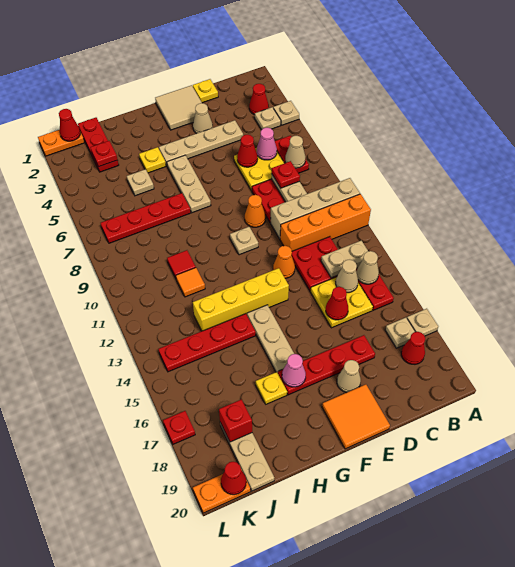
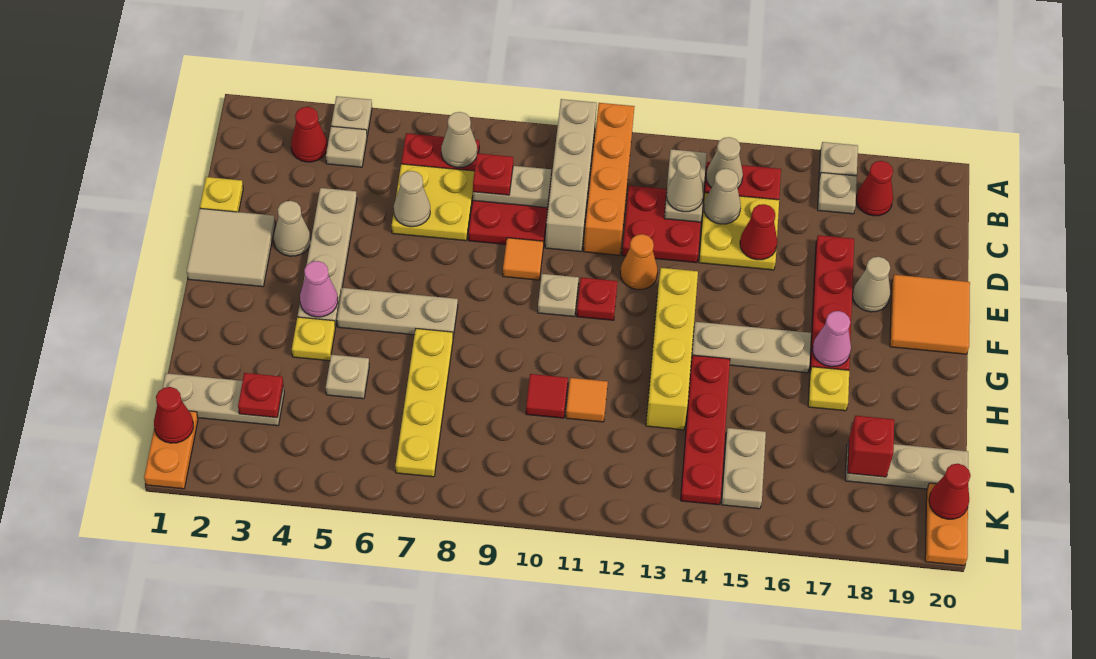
pink cone C6 level 2 -> pink cone G4 level 2
none -> tan cone C13 level 3
red cone D6 level 2 -> tan cone D6 level 2
orange cone E9 level 1 -> orange tile E9 level 1
red plate H7:K7 level 1 -> yellow plate H7:K7 level 1
red plate J1:J3 level 1 -> tan plate J1:J3 level 1
none -> tan plate J15:K15 level 1
red plate L17 level 1 -> red plate F11 level 1

